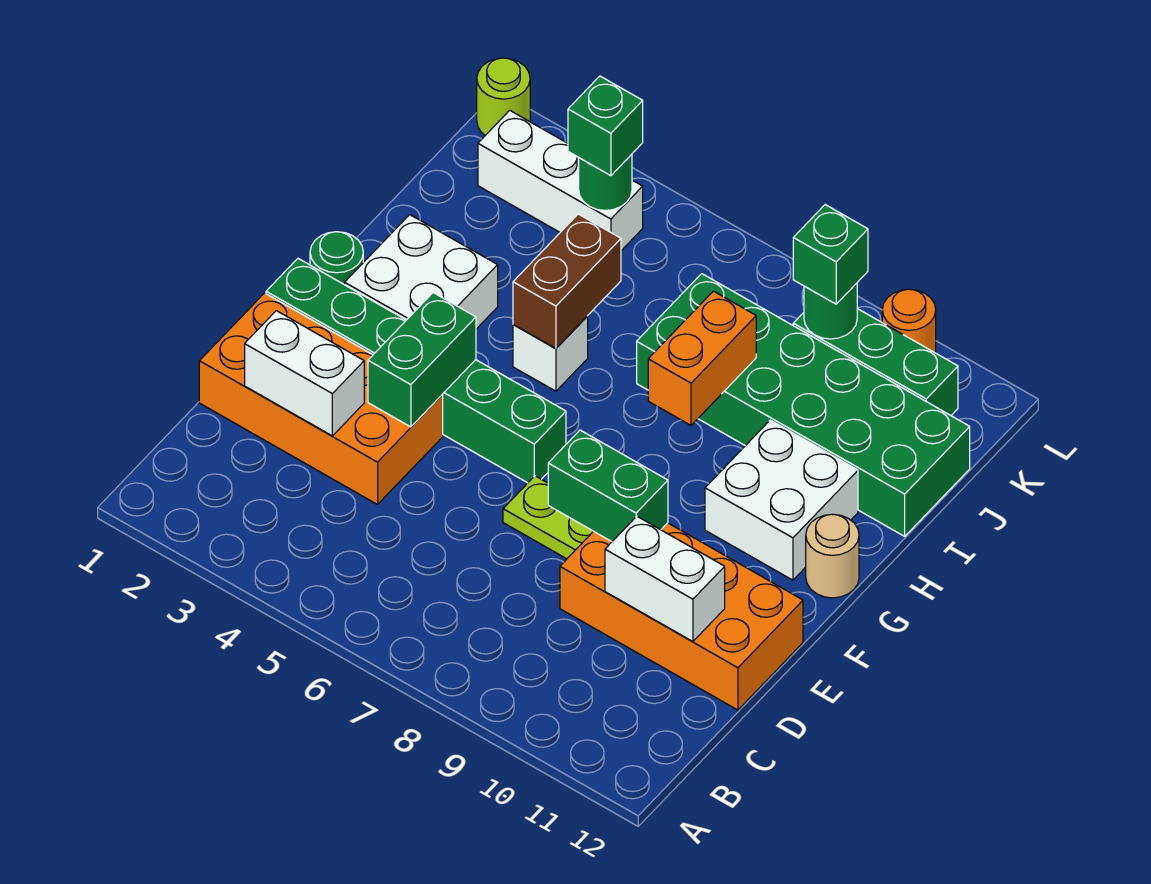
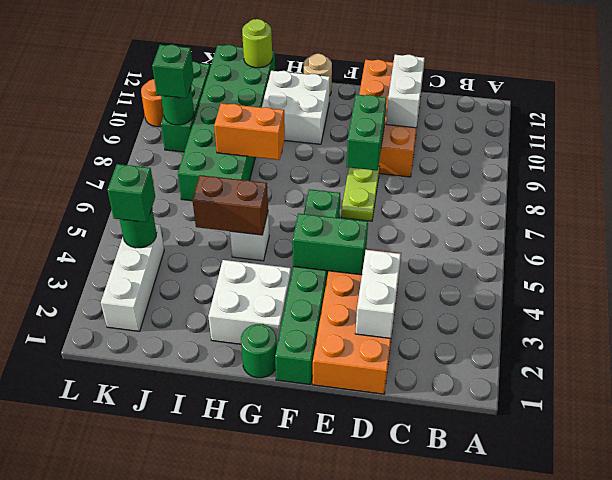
lime round brick L1 level 1 -> lime round brick I12 level 2

